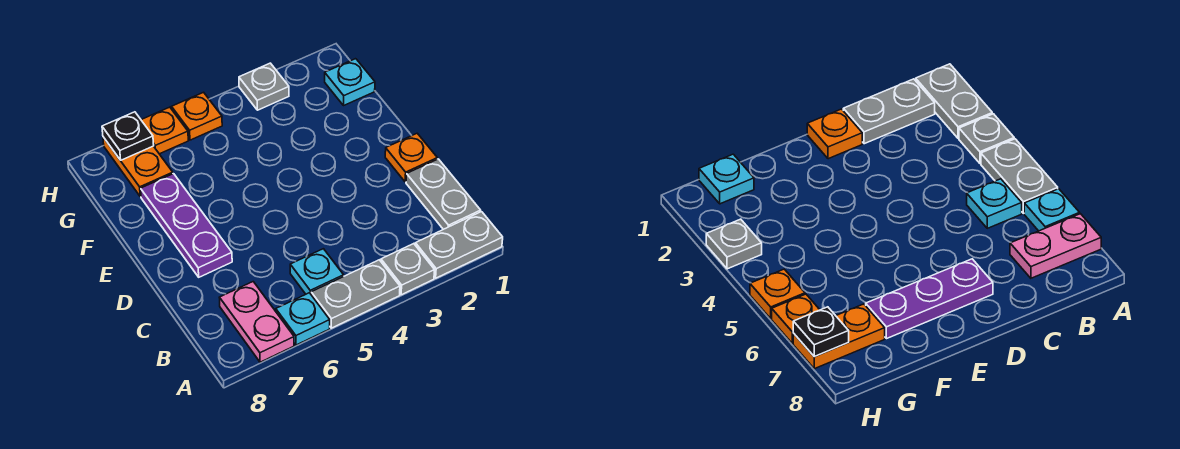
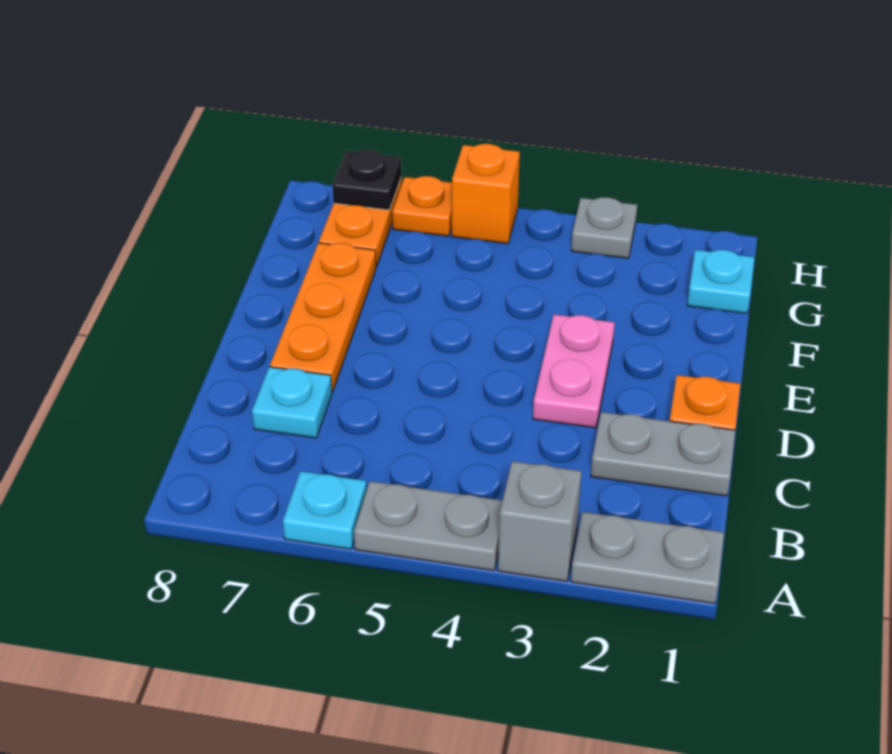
grey plate A3 level 1 -> grey brick A3 level 1
pink plate A7:B7 level 1 -> pink plate D3:E3 level 1
grey plate B1:C1 level 1 -> grey plate C1:C2 level 1
cyan plate B5 level 1 -> cyan plate C7 level 1
purple plate D7:F7 level 1 -> orange plate D7:F7 level 1
orange plate H5 level 1 -> orange brick H5 level 1

